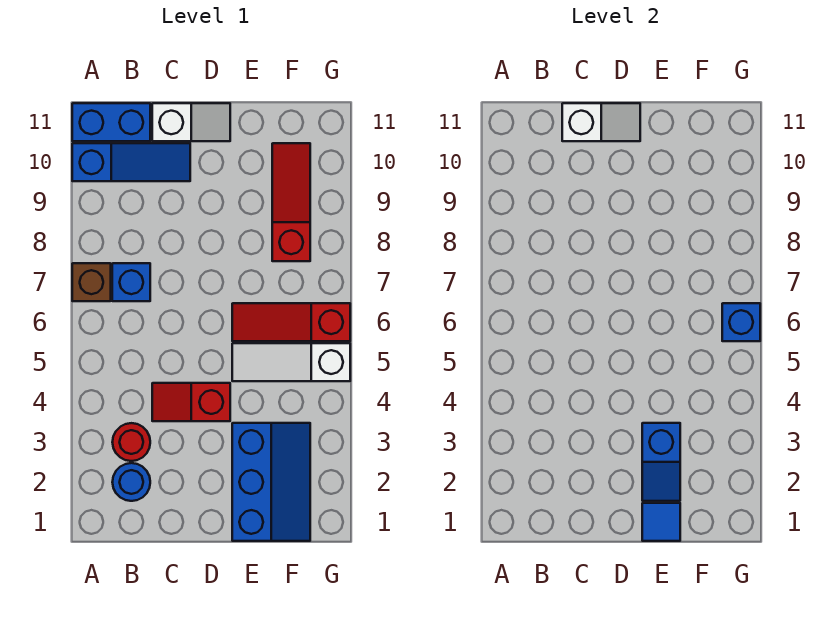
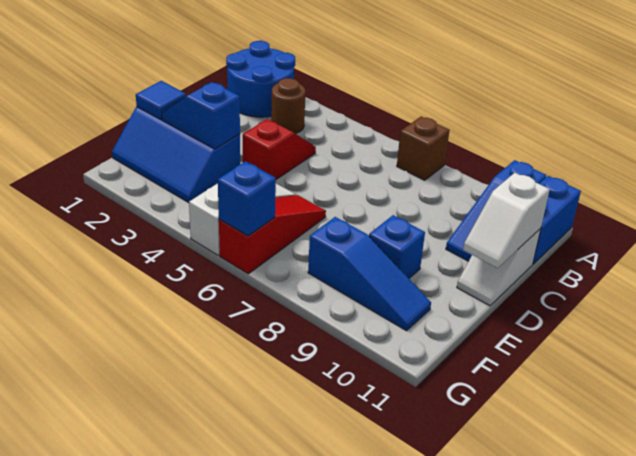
blue round brick B2 level 1 -> blue round brick A1:B2 level 1
red round brick B3 level 1 -> brown round brick B3 level 1
blue brick B7 level 1 -> blue brick E9 level 1
red slope F8:F10 level 1 top 8 -> blue slope F8:F10 level 1 top 8

